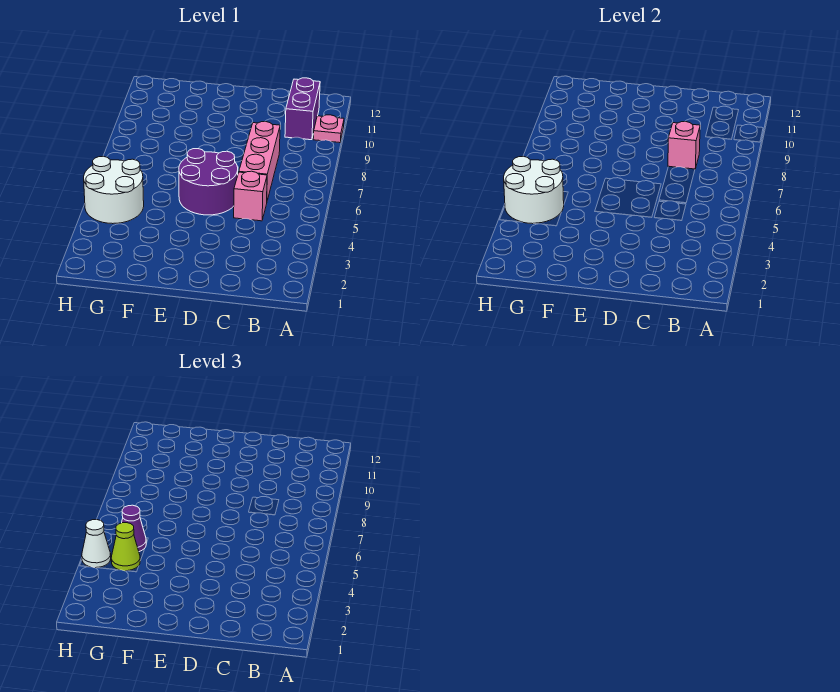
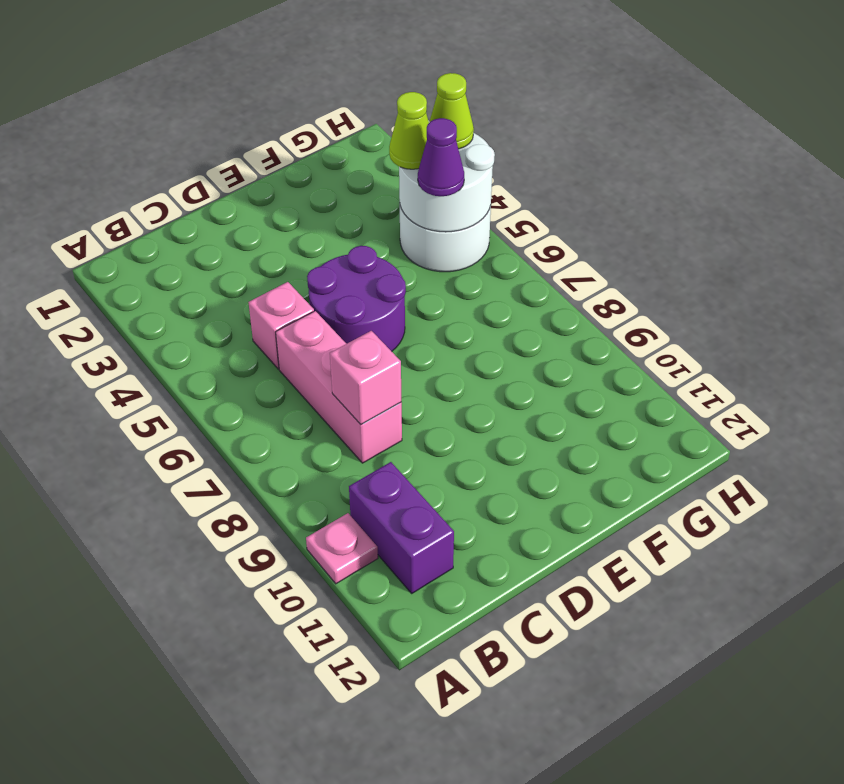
white cone H4 level 3 -> lime cone H4 level 3

